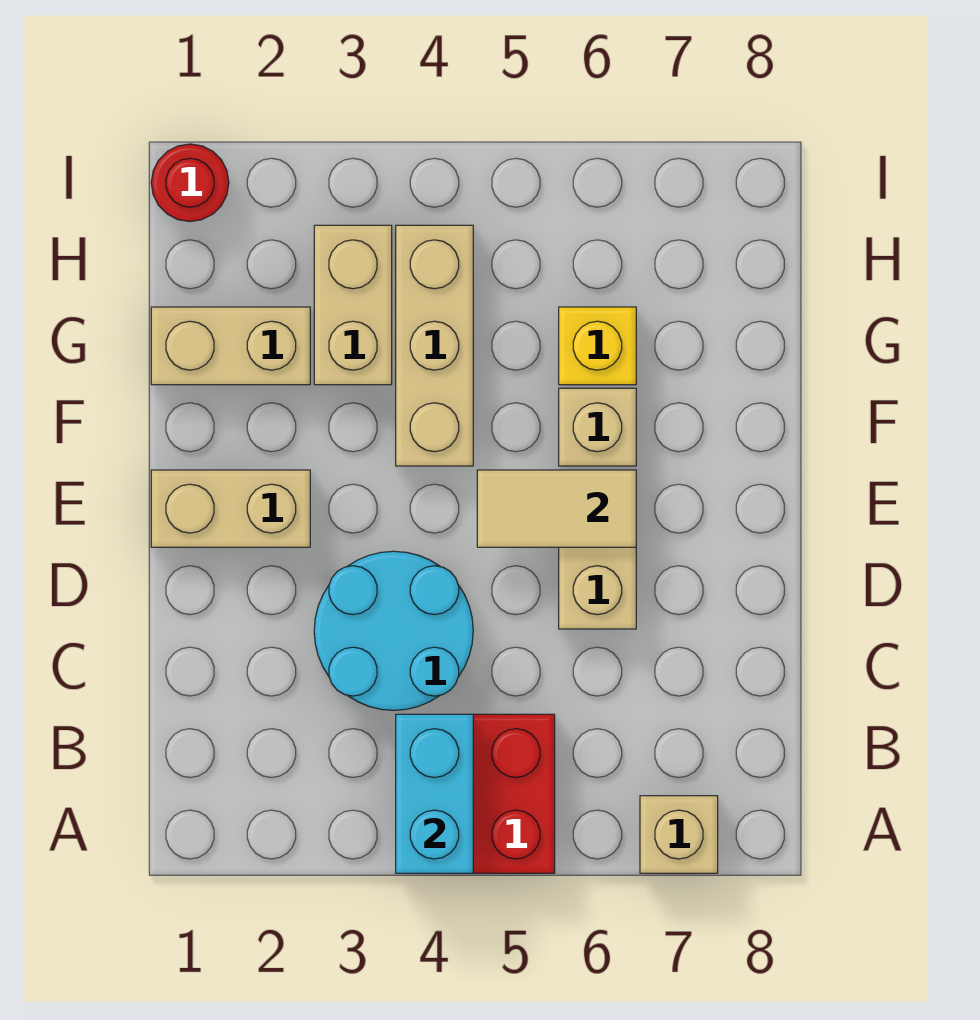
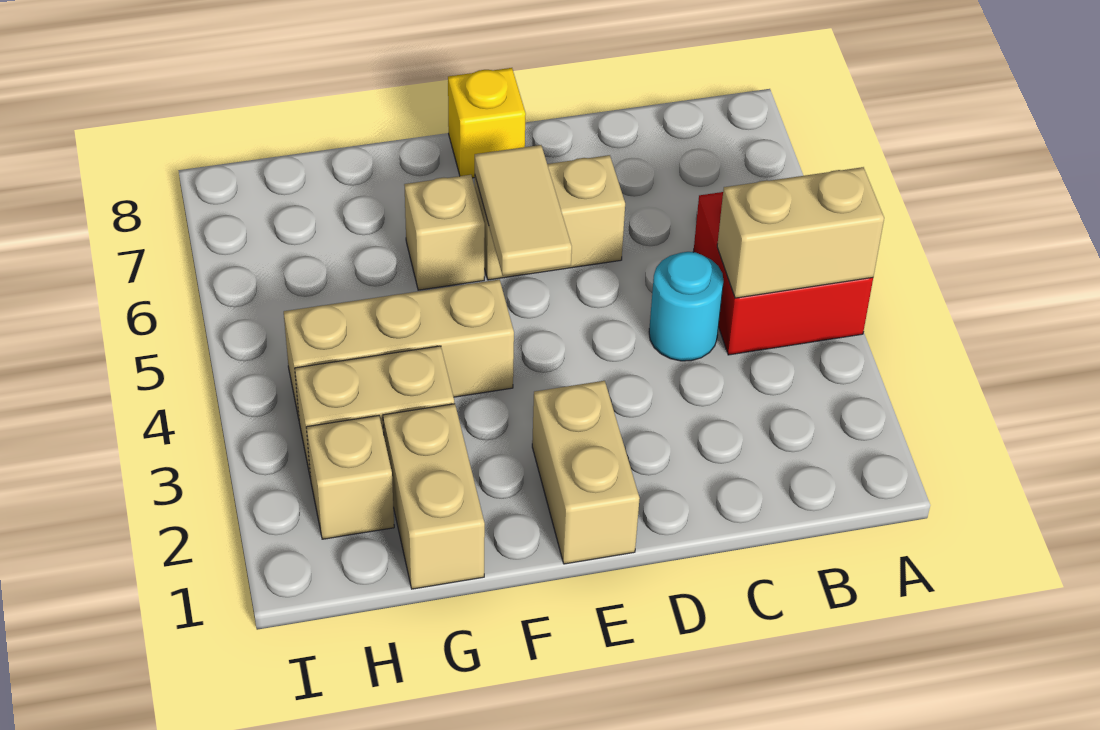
cyan brick A4:B4 level 2 -> tan brick A4:B4 level 2
tan brick A7 level 1 -> tan brick H2 level 1
cyan round brick C3:D4 level 1 -> cyan round brick C4 level 1
yellow brick G6 level 1 -> yellow brick E8 level 1
red round brick I1 level 1 -> none

